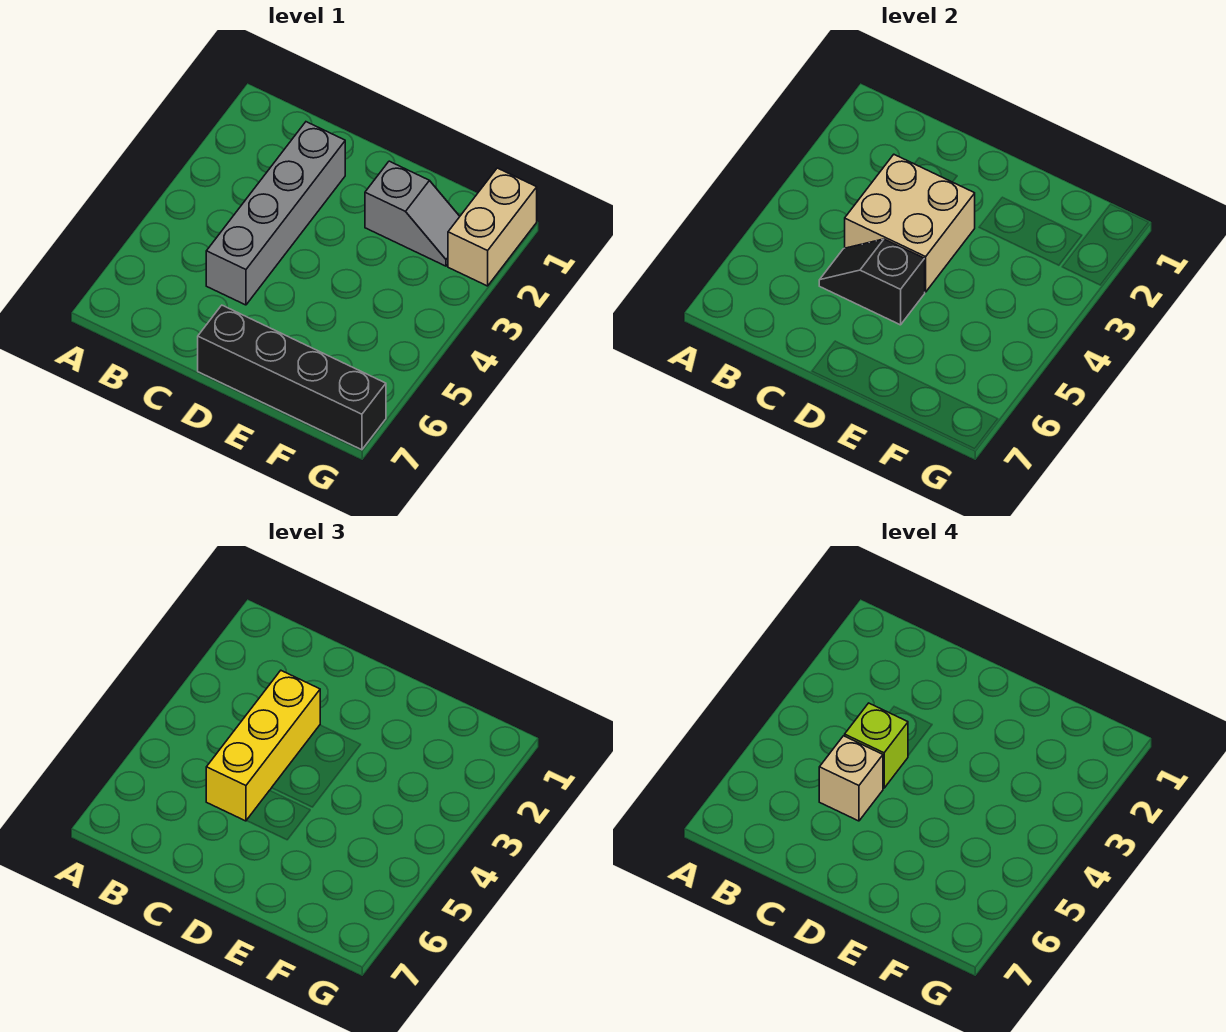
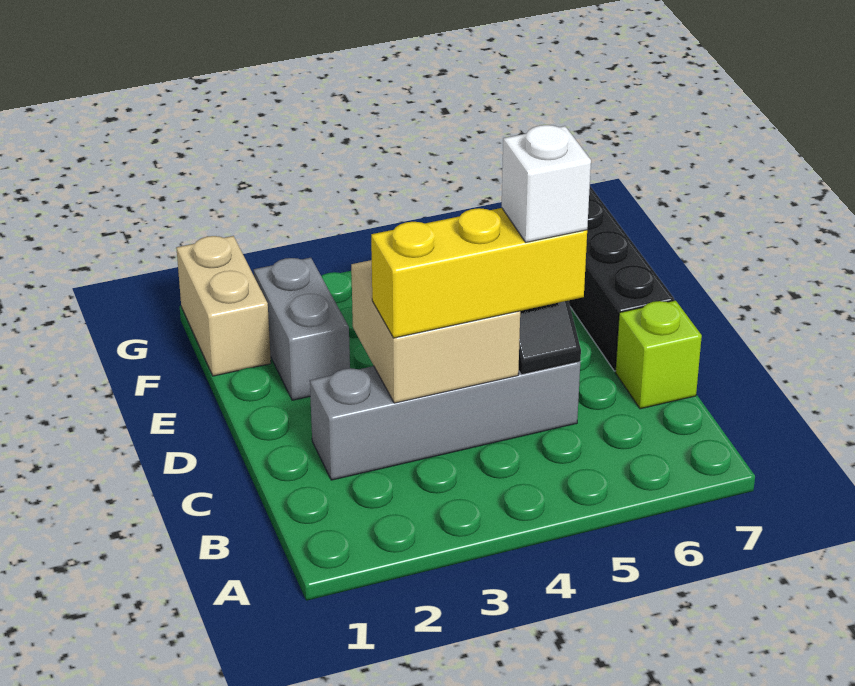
lime brick C4 level 4 -> lime brick C7 level 1
tan brick C5 level 4 -> white brick C5 level 4
grey slope E2:F2 level 1 top E -> grey brick E2:F2 level 1
tan brick G1:G2 level 1 -> tan brick F1:G1 level 1

